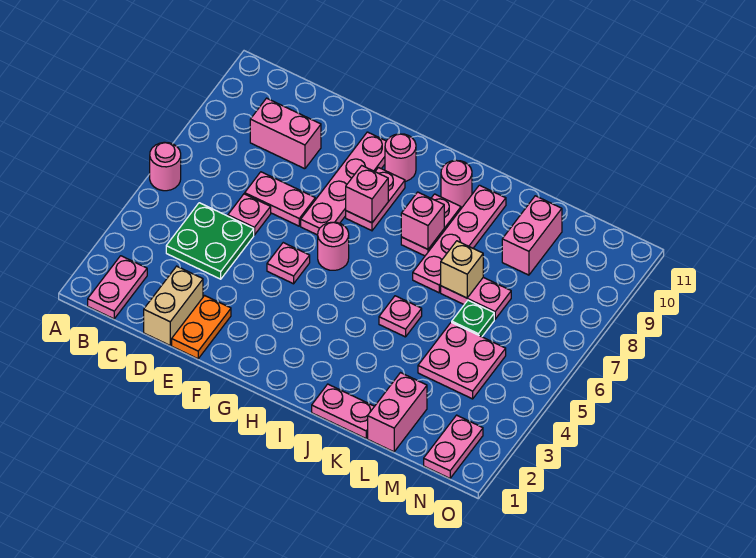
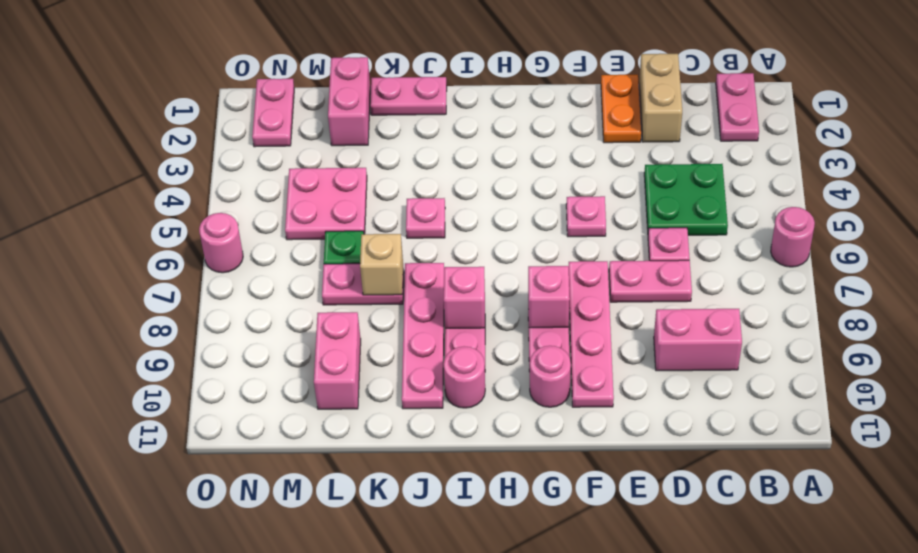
pink round brick G6 level 1 -> pink round brick O6 level 1

